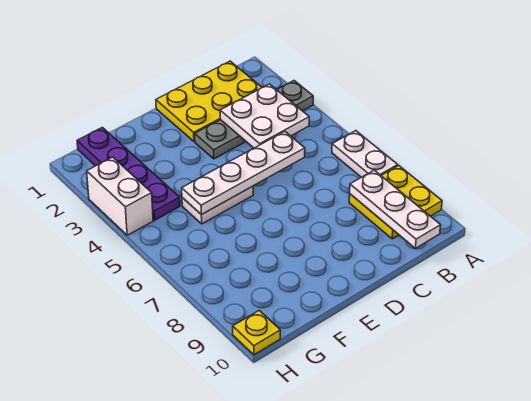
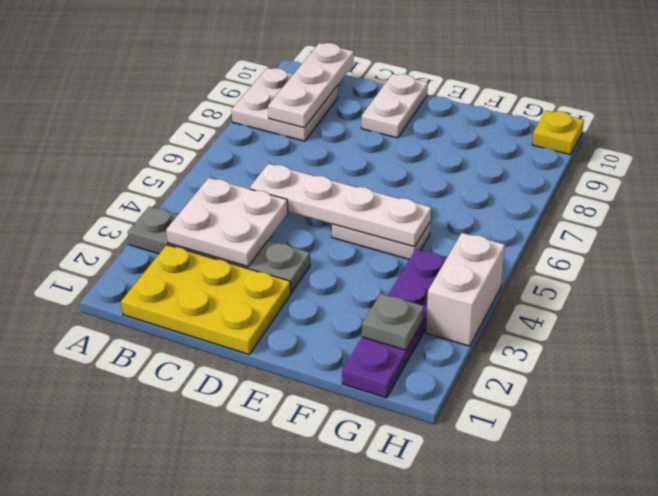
white plate A6:A7 level 1 -> white plate D9:D10 level 1
yellow plate A8:B9 level 1 -> white plate A8:B9 level 1
none -> grey plate G2 level 2

